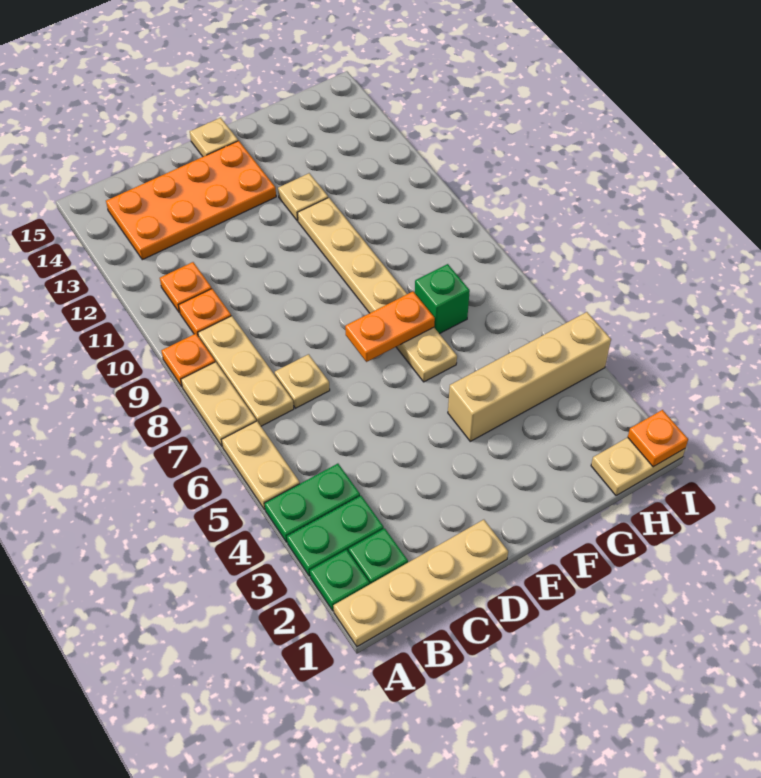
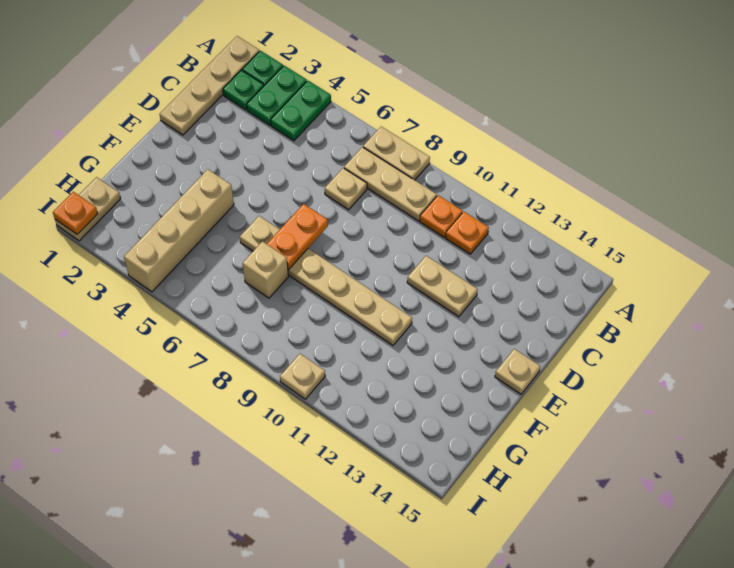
tan plate A5:A6 level 1 -> tan plate D11:D12 level 1
orange plate A9 level 1 -> none
orange plate B13:E14 level 1 -> none
tan plate F12 level 1 -> tan plate I10 level 1
green brick G7 level 1 -> tan brick G7 level 1

